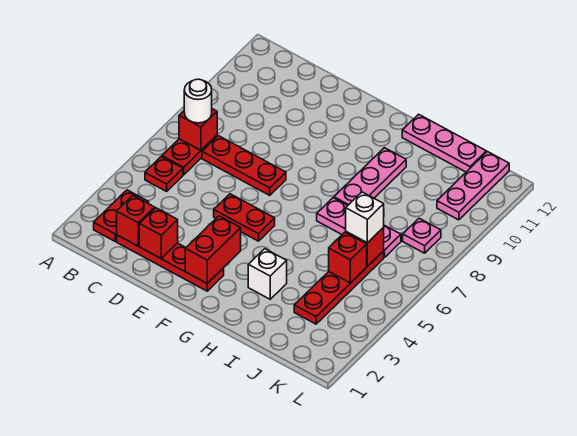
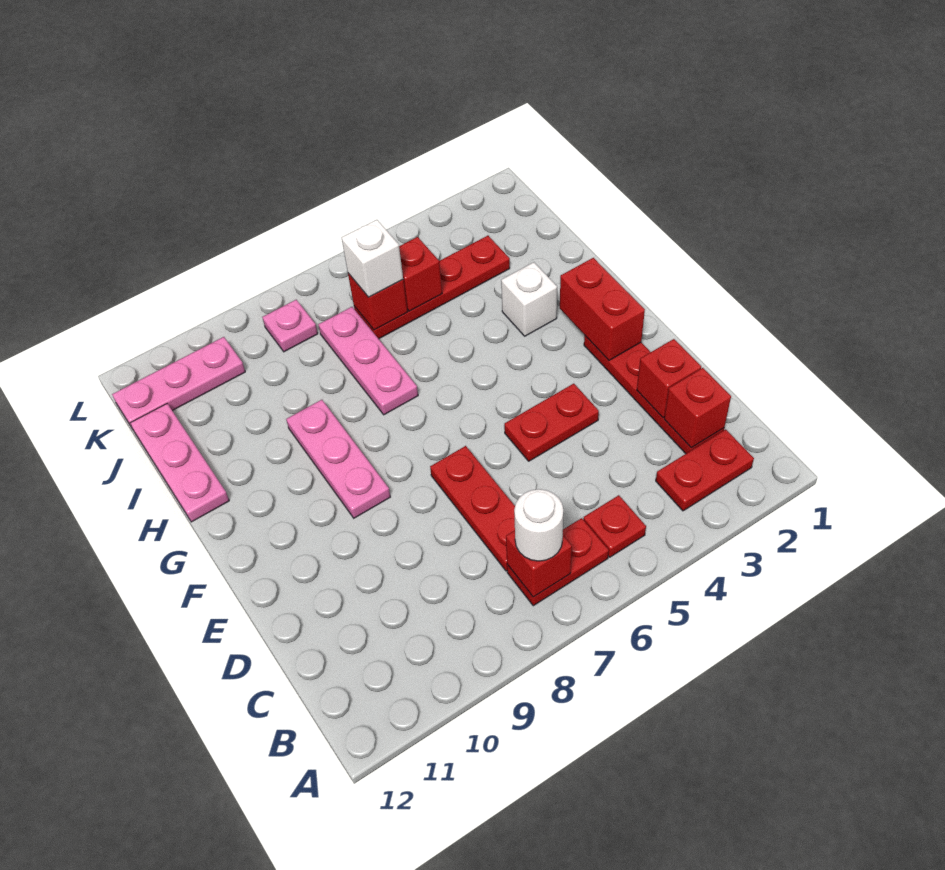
red plate E5:F5 level 1 -> red plate E4:E5 level 1
red brick F2:F3 level 2 -> red brick F2:G2 level 2
pink plate H8:H10 level 1 -> pink plate F9:H9 level 1

